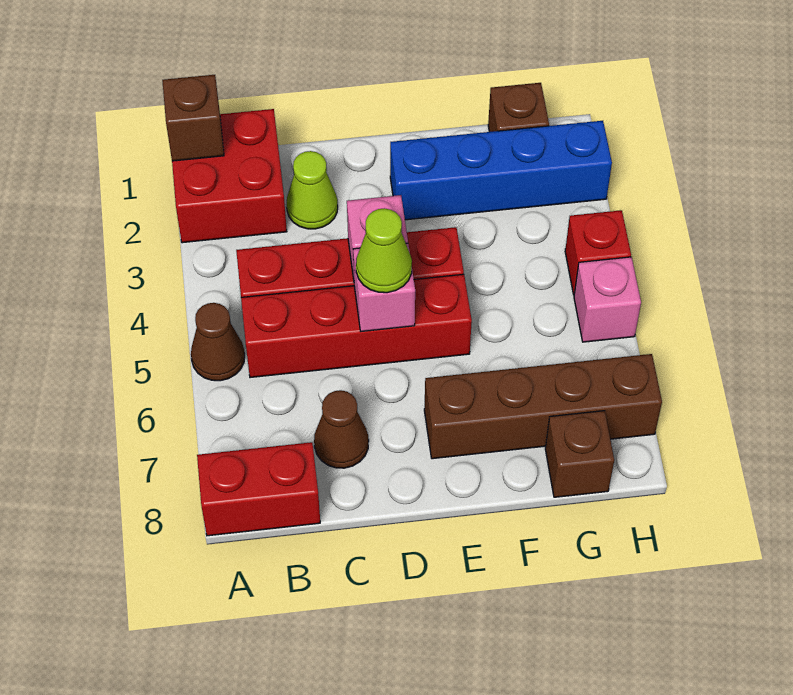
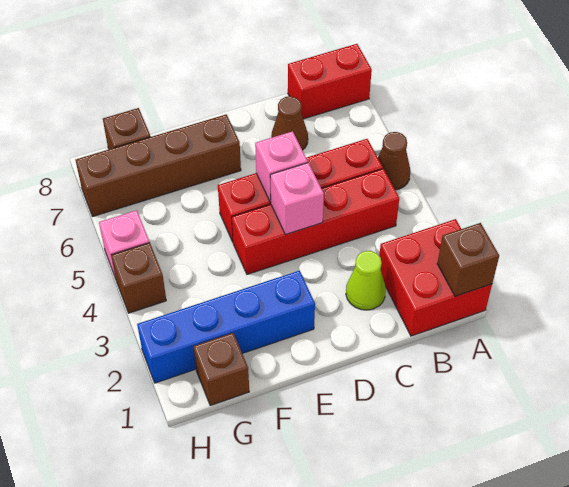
lime cone D5 level 3 -> none
red brick H4 level 1 -> brown brick H4 level 1

